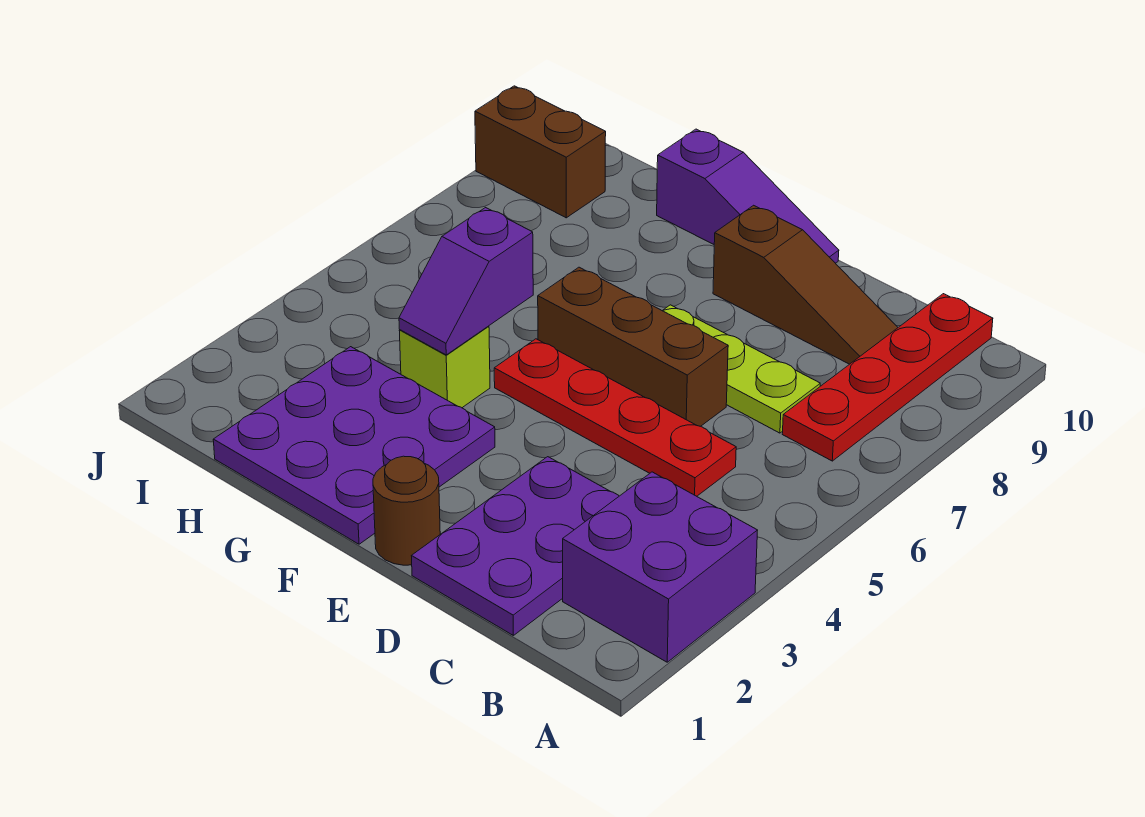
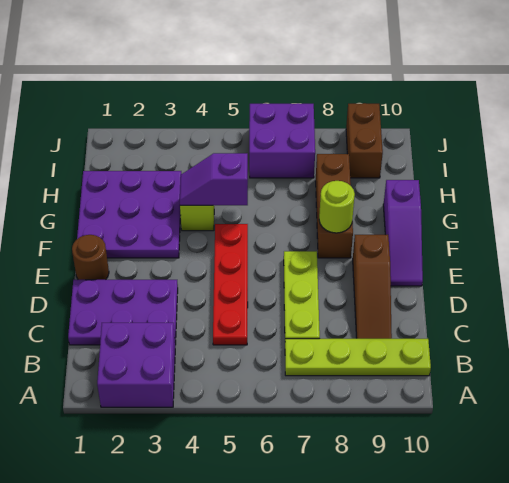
red plate B7:B10 level 1 -> lime plate B7:B10 level 1
brown brick D6:F6 level 1 -> brown brick F8:H8 level 1
none -> lime round brick F8 level 2
none -> purple brick I6:J7 level 1

